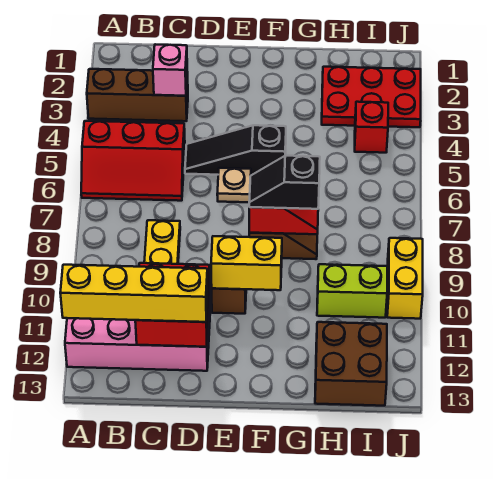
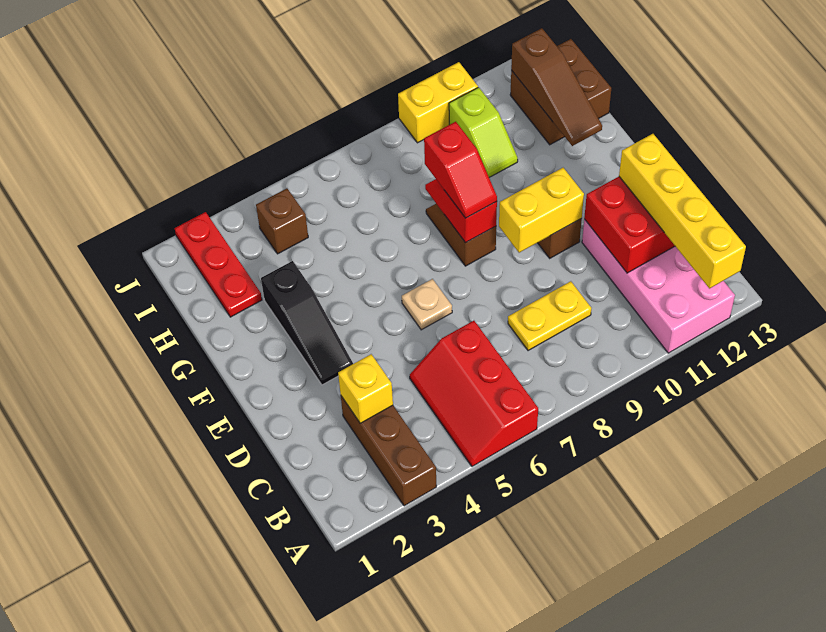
red slope A5:C6 level 1 top 5 -> red slope A5:C6 level 1 top 6
pink brick C3 level 2 -> yellow brick C3 level 2
black slope D5:F5 level 1 top F -> black slope E3:G3 level 1 top G
yellow brick E10:F10 level 2 -> yellow brick E9:E10 level 2
black slope F8:G8 level 3 top G -> red slope F8:G8 level 3 top G
none -> brown slope G12:I12 level 2 top I
red plate H2:J3 level 1 -> red plate H2:J2 level 1
lime brick H10:I10 level 1 -> lime slope H10:I10 level 1 top I
red brick I4 level 1 -> brown brick I4 level 1

